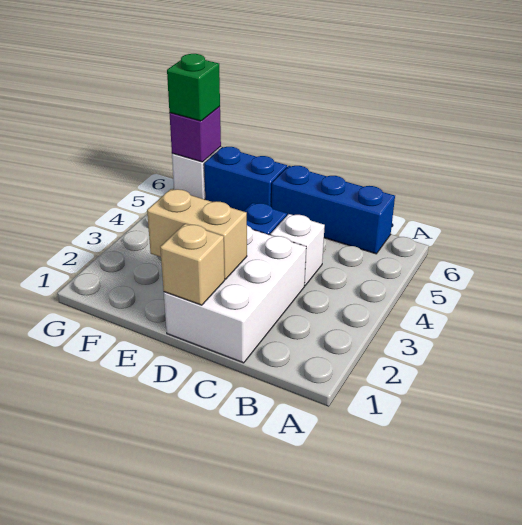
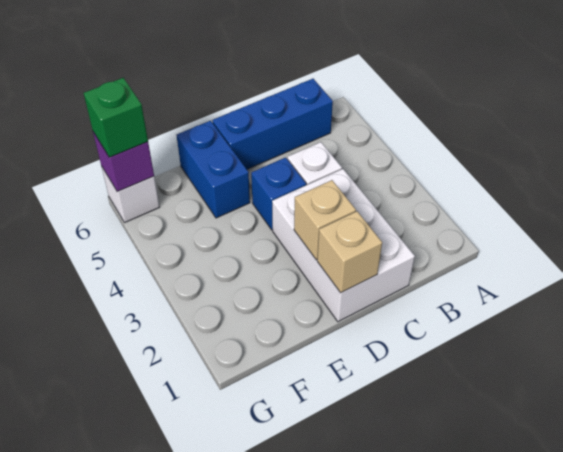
tan brick D2:E2 level 2 -> tan brick D2 level 2
blue brick E6:F6 level 1 -> blue brick E5:E6 level 1

